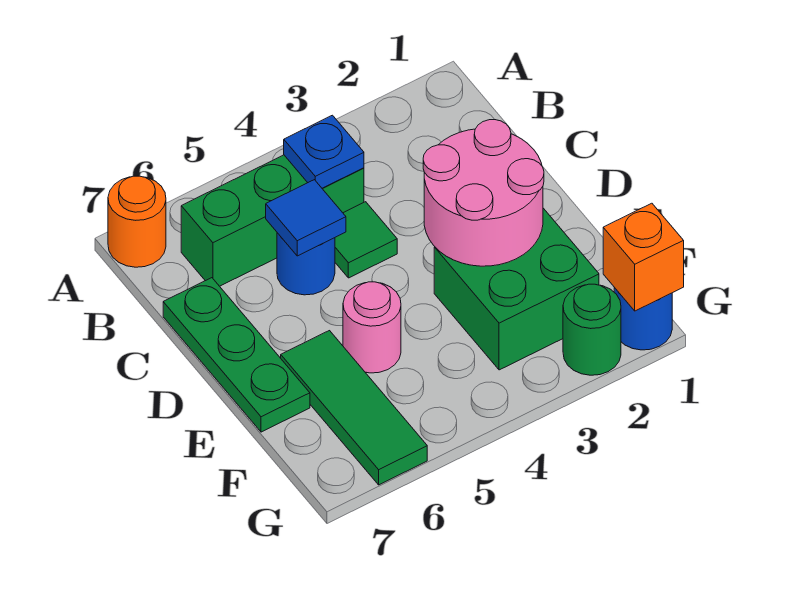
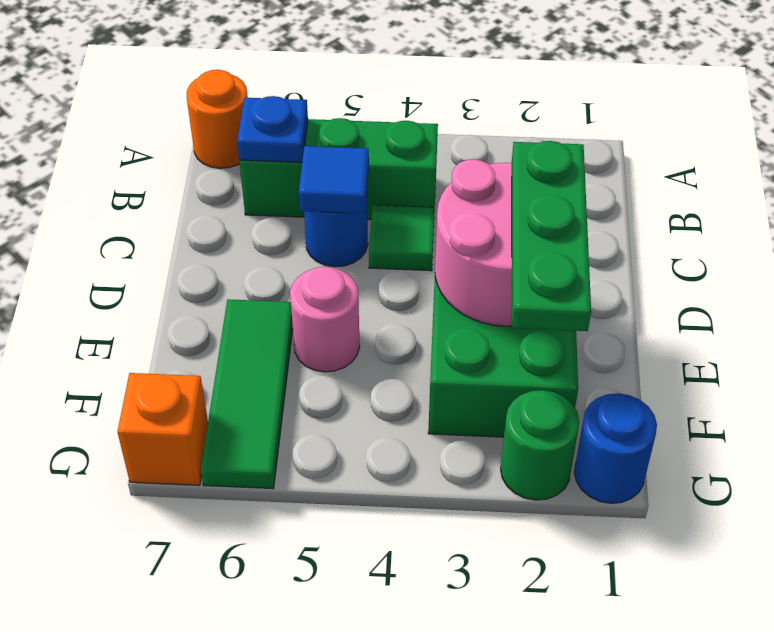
blue plate B4 level 2 -> blue plate B6 level 2
green plate C7:E7 level 1 -> green plate D2:F2 level 3
orange brick G1 level 2 -> orange brick G7 level 1

